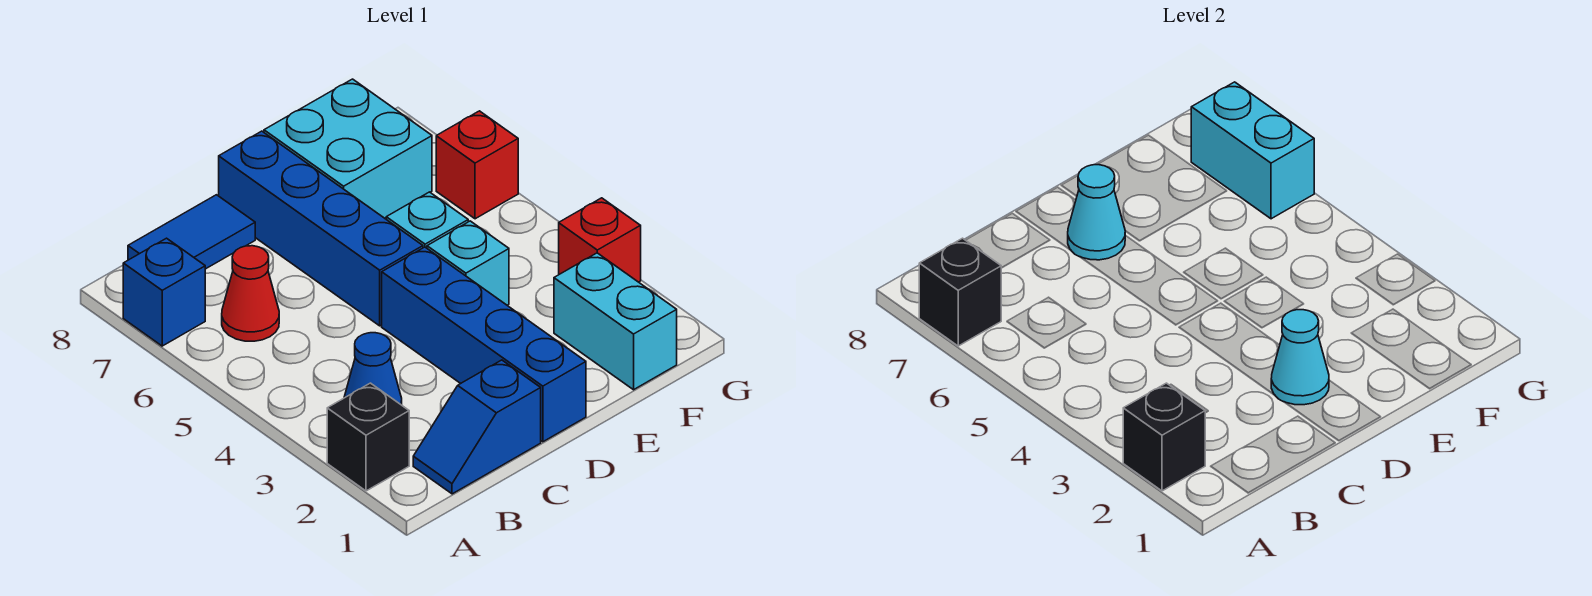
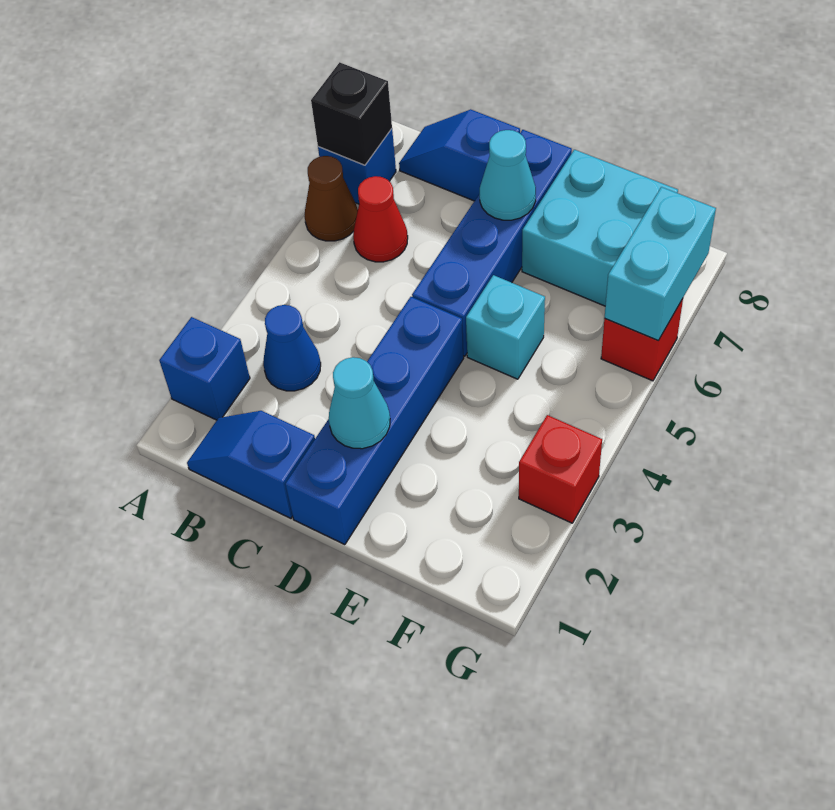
black brick A2 level 1 -> blue brick A2 level 1
black brick A2 level 2 -> none
none -> brown cone A6 level 1
blue tile B8:C8 level 1 -> blue slope B8:C8 level 1 top C
cyan brick E4 level 1 -> none
cyan brick F1:F2 level 1 -> none

